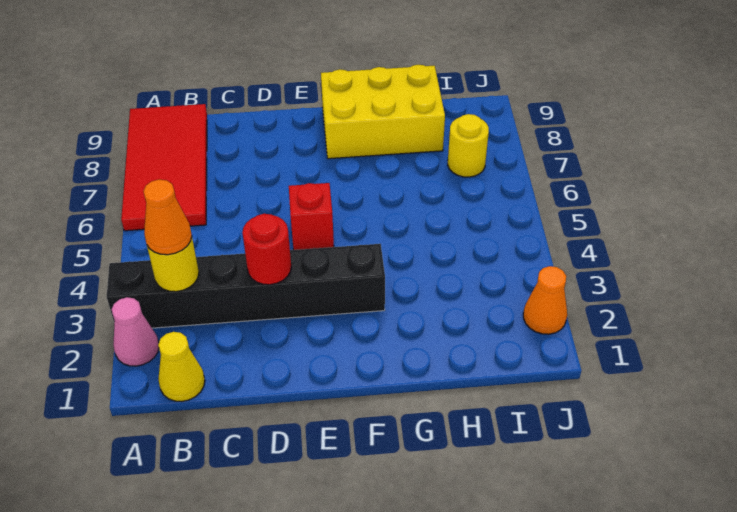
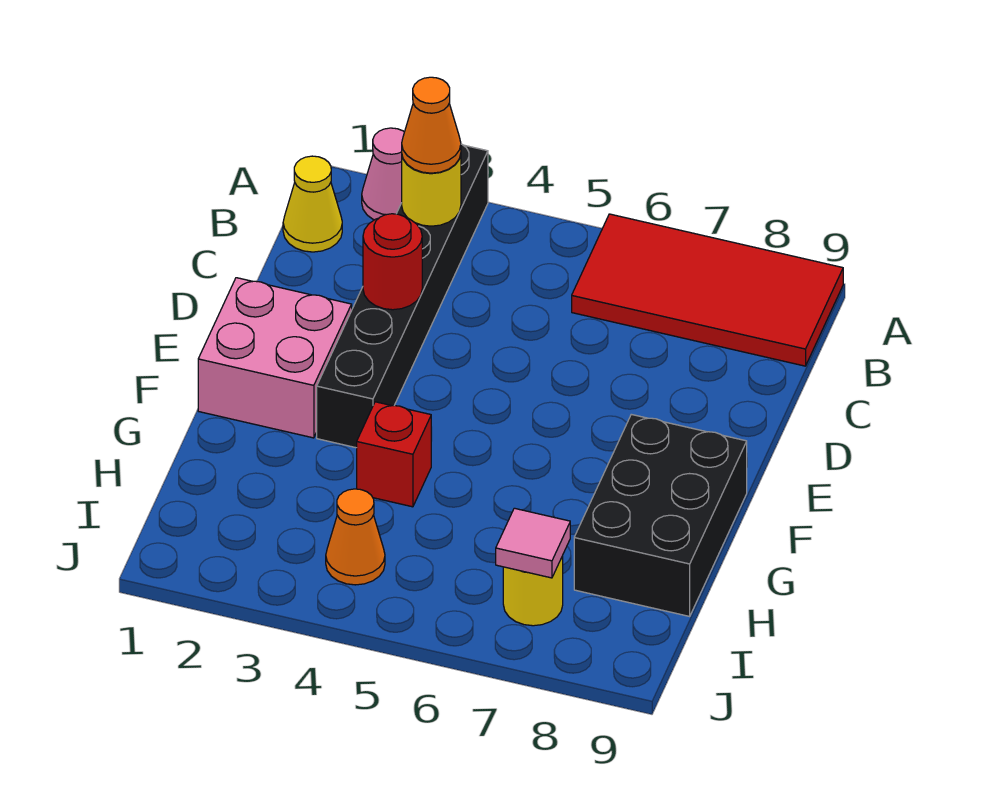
none -> pink brick E1:F2 level 1
red brick E5 level 1 -> red brick G4 level 1
yellow brick F8:H9 level 1 -> black brick F8:H9 level 1
none -> pink tile I7 level 2
orange cone J2 level 1 -> orange cone I4 level 1

